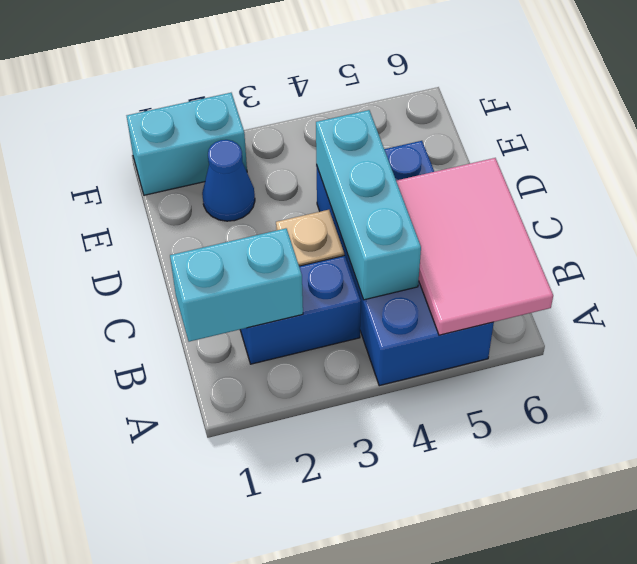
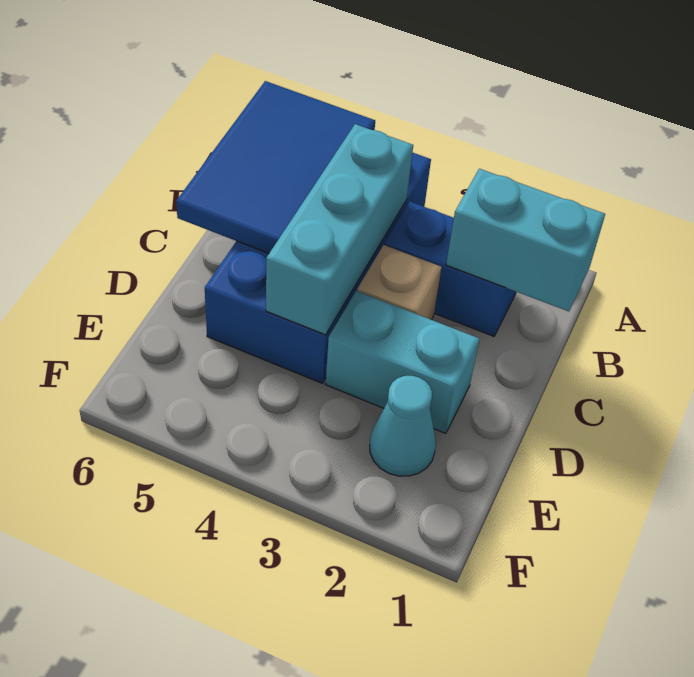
pink tile A5:C6 level 2 -> blue tile A5:C6 level 2
blue cone E2 level 1 -> cyan cone E2 level 1
cyan brick F1:F2 level 1 -> cyan brick D2:D3 level 1

